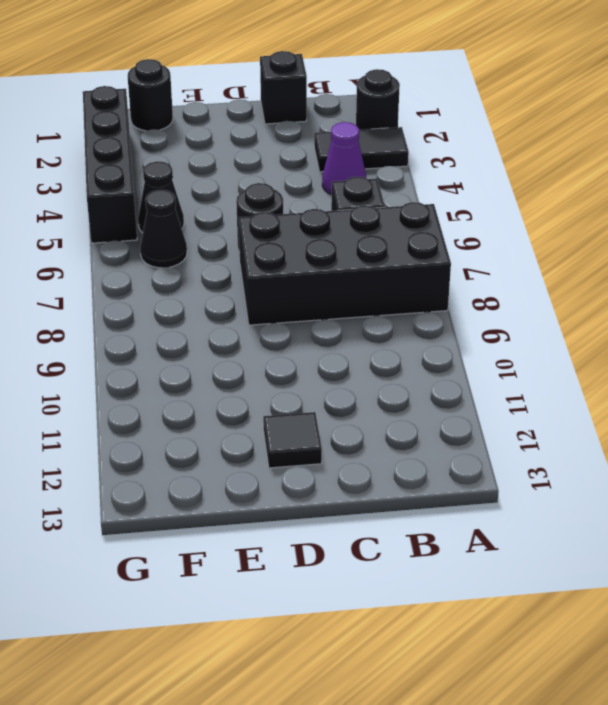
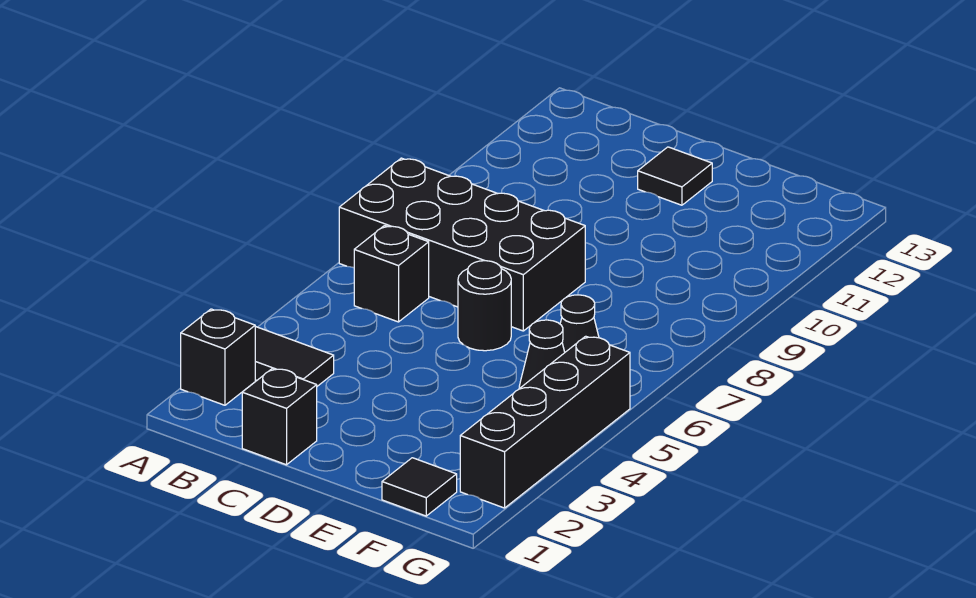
black round brick A2 level 1 -> black brick A2 level 1
purple cone B4 level 1 -> none
black round brick F1 level 1 -> black tile F1 level 1

